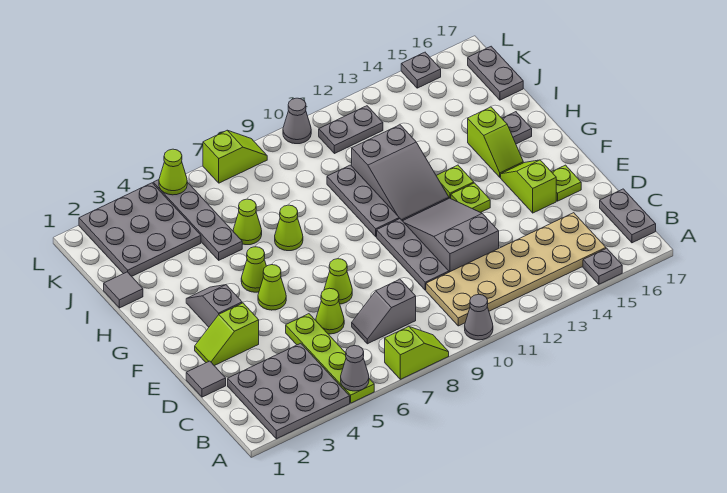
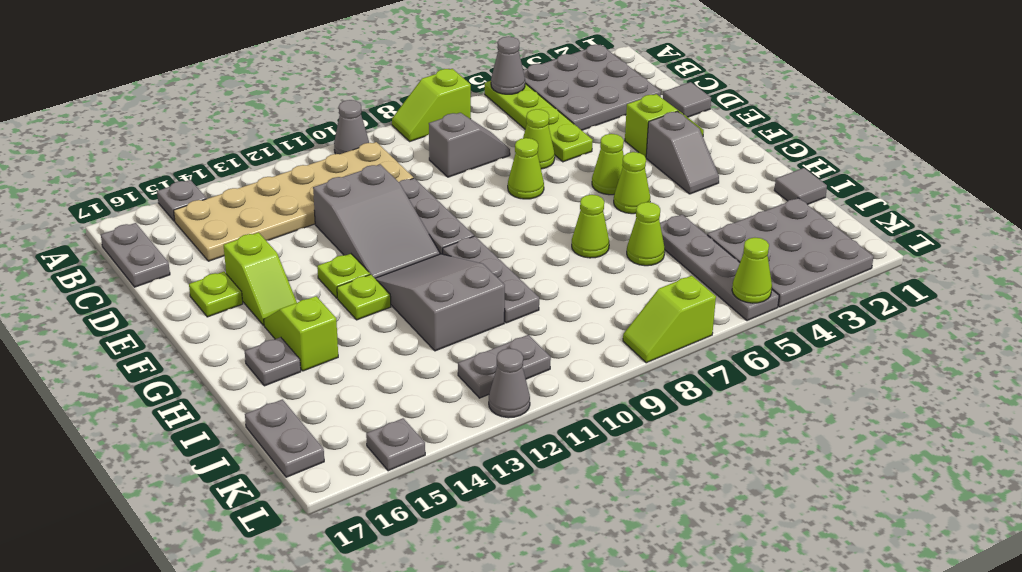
grey cone L10 level 1 -> grey cone L12 level 1

